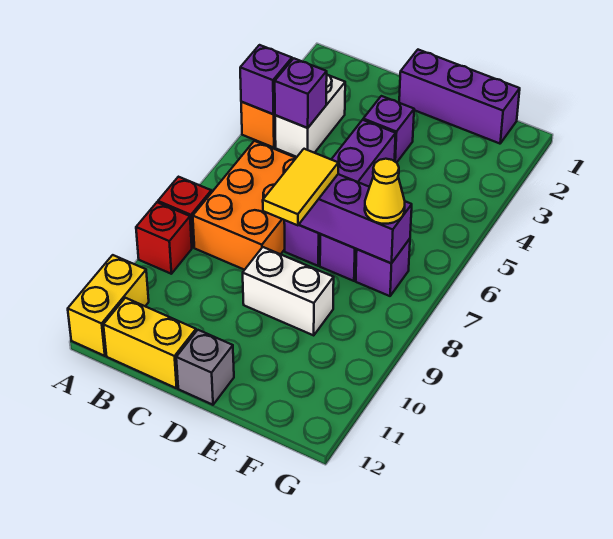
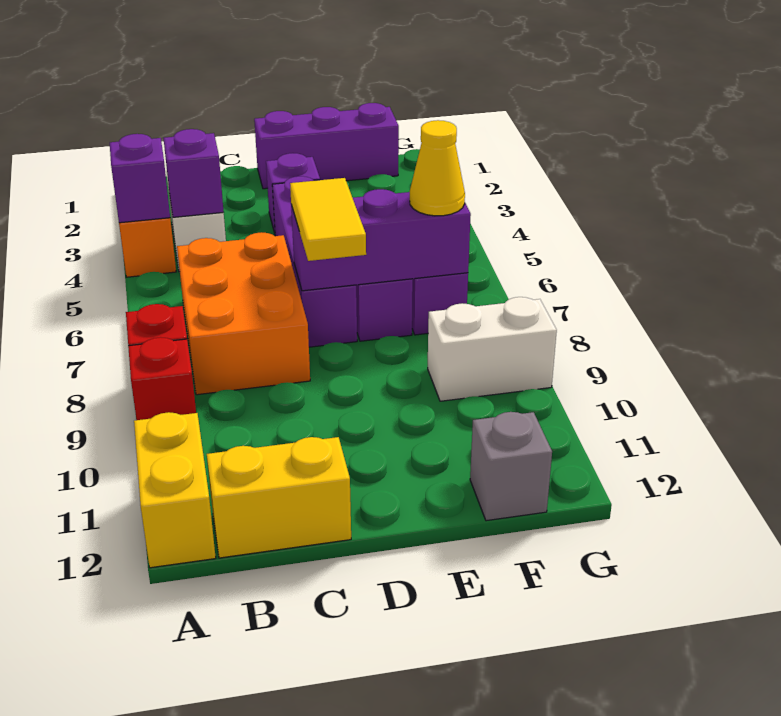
white brick D9:E9 level 1 -> white brick F9:G9 level 1
grey brick D12 level 1 -> grey brick F12 level 1

